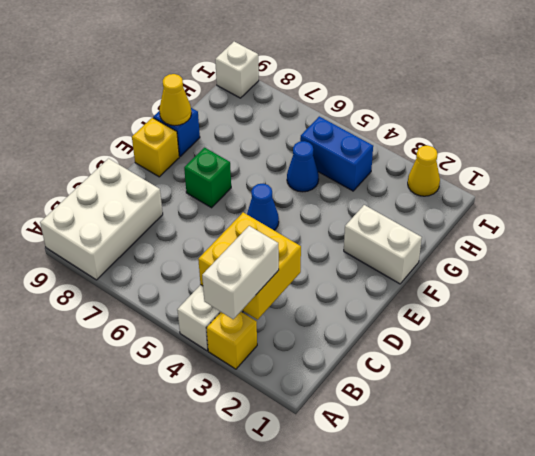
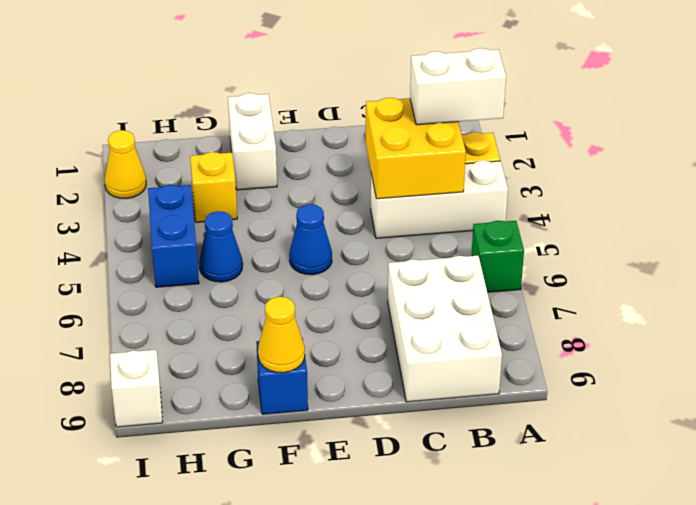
white brick A8:C9 level 1 -> white brick B7:C9 level 1
green brick E7 level 1 -> green brick A6 level 1
yellow brick E9 level 1 -> yellow brick G3 level 1

